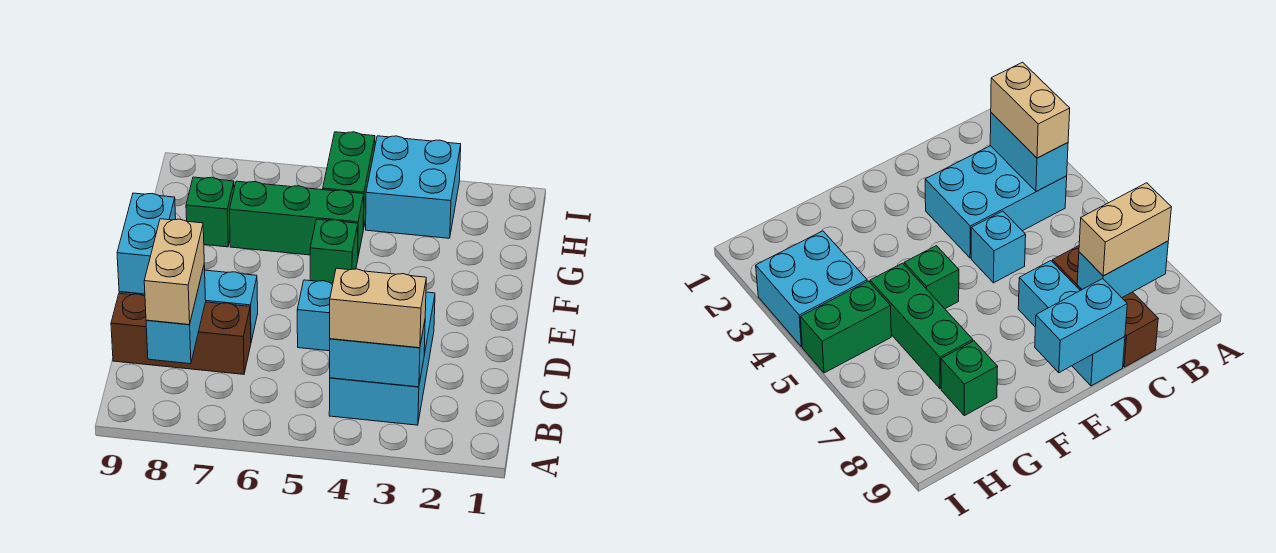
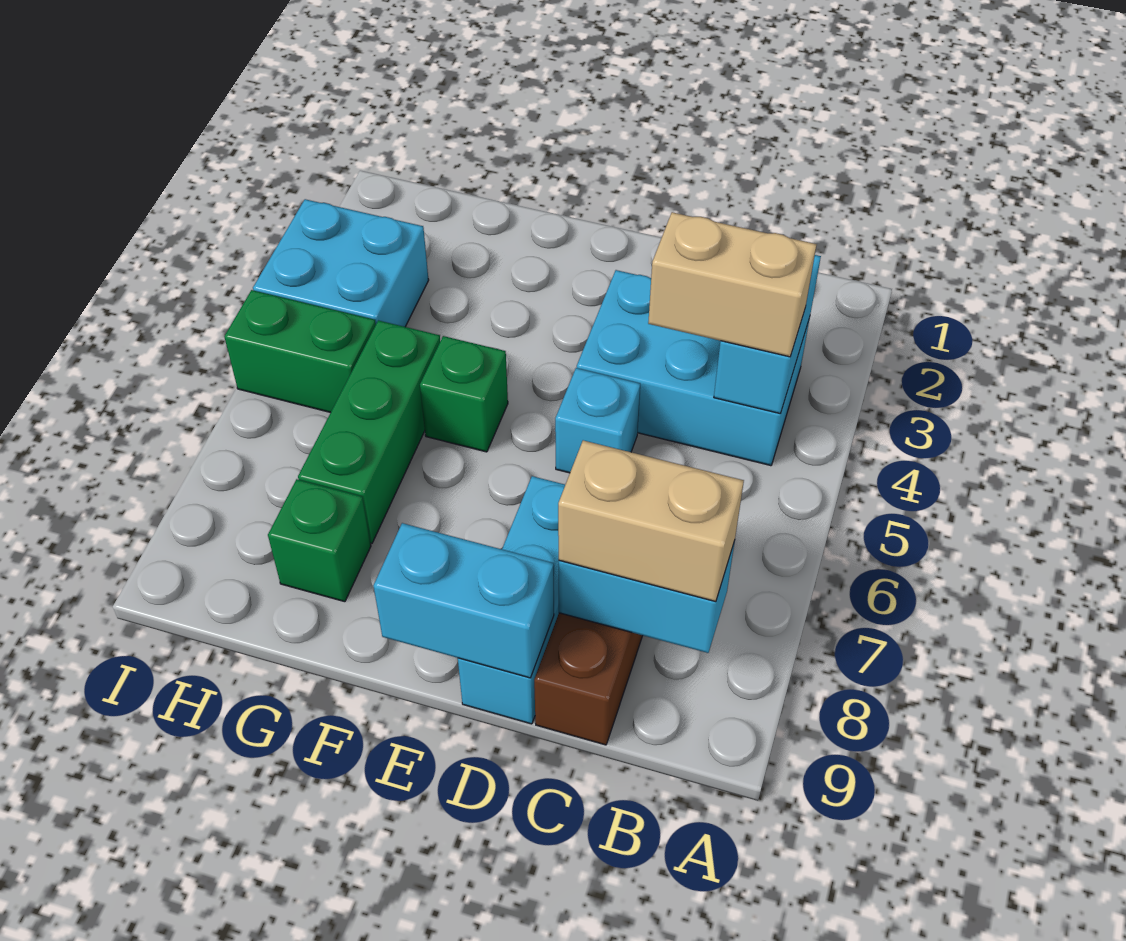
tan brick B3:B4 level 3 -> tan brick B4:C4 level 3

